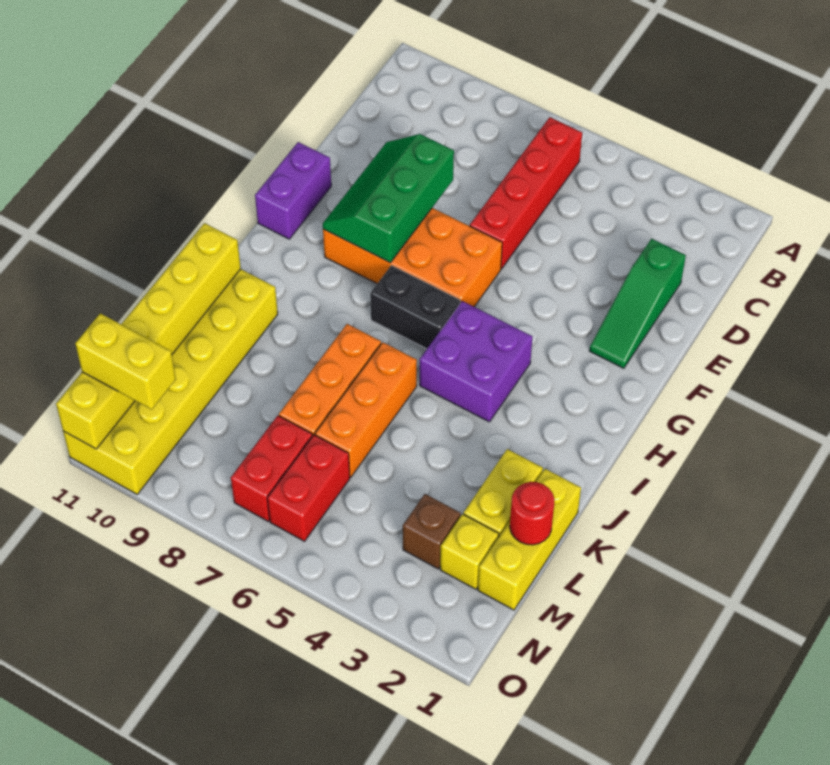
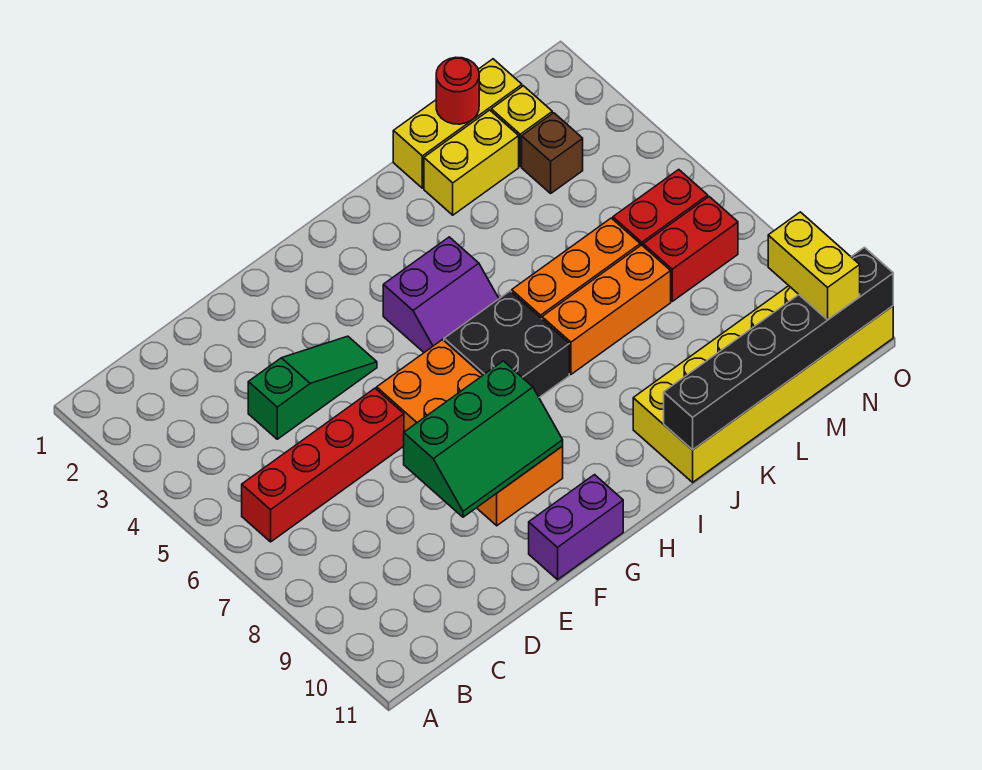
green slope D2:F2 level 1 top D -> green slope D4:F4 level 1 top D
purple brick H4:I5 level 1 -> purple slope H4:I5 level 1 top 4
black brick H6:H7 level 1 -> black brick H6:I7 level 1
yellow brick J11:O11 level 2 -> black brick J11:O11 level 2

